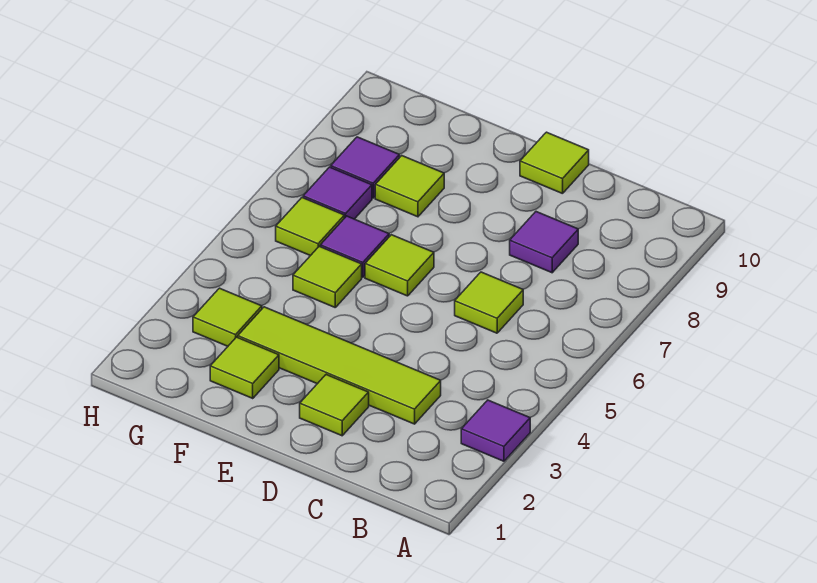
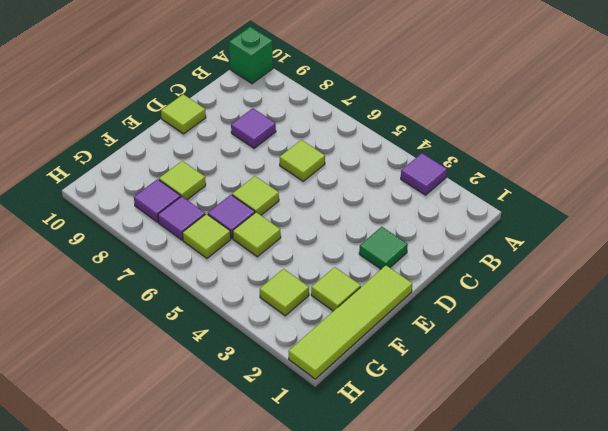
none -> green brick A10 level 1
lime tile C3:F3 level 1 -> lime tile E1:H1 level 1
lime tile D2 level 1 -> green tile D2 level 1

